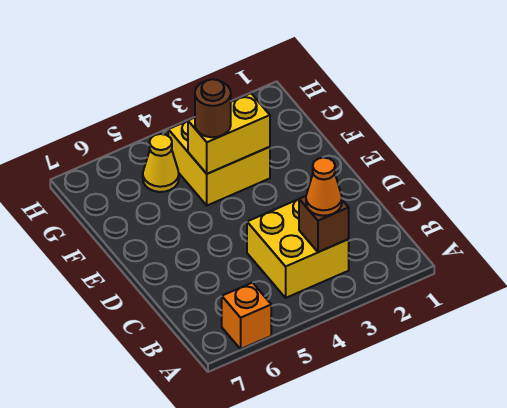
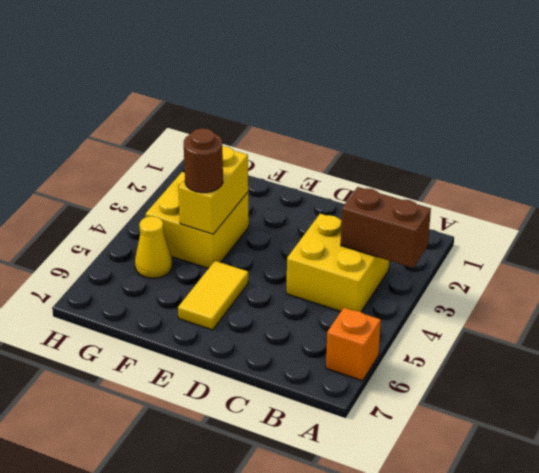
brown brick B3 level 2 -> brown brick A3:B3 level 2
orange cone B3 level 3 -> none
none -> yellow tile E5:E6 level 1

